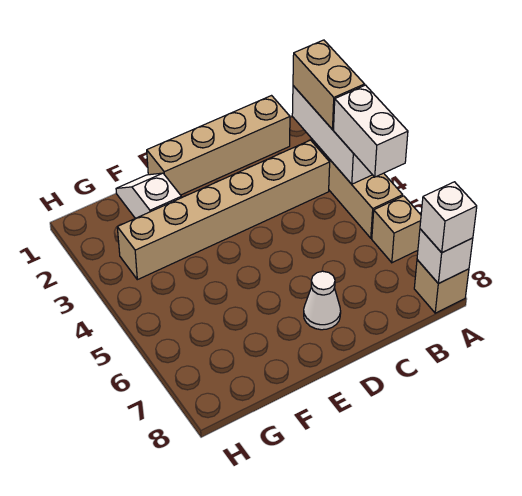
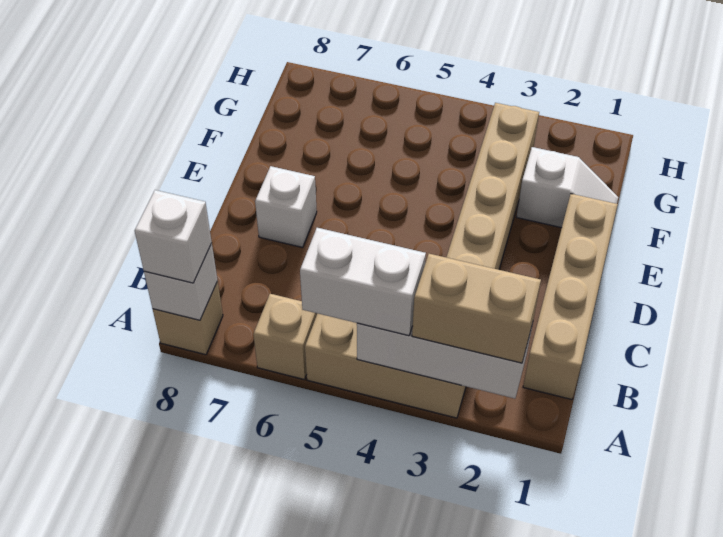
white cone D7 level 1 -> white brick D7 level 1

